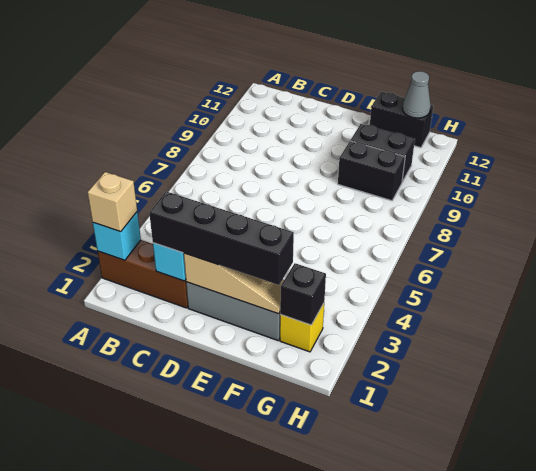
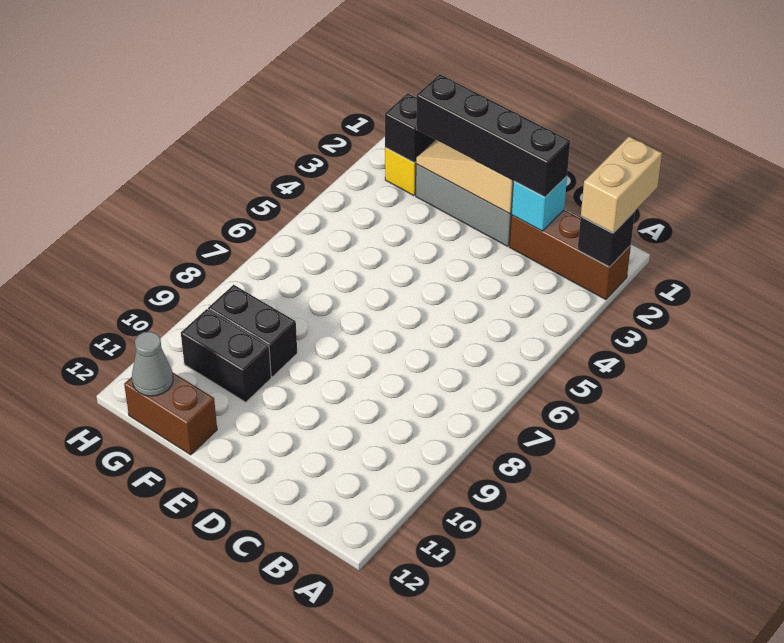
cyan brick A2 level 2 -> black brick A2 level 2
tan brick A2 level 3 -> tan brick A1:A2 level 3
black brick F12:G12 level 1 -> brown brick F12:G12 level 1

